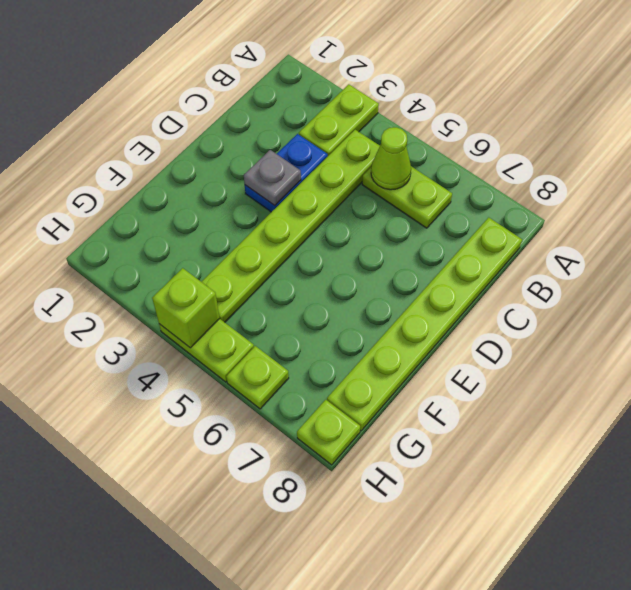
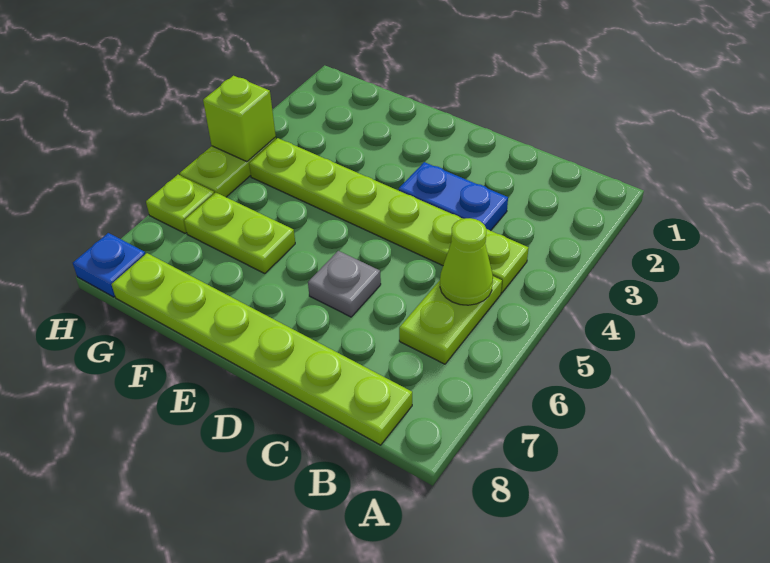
lime plate A3:B3 level 1 -> lime plate F6:G6 level 1
grey plate D3 level 2 -> grey plate D6 level 1
lime plate H8 level 1 -> blue plate H8 level 1

